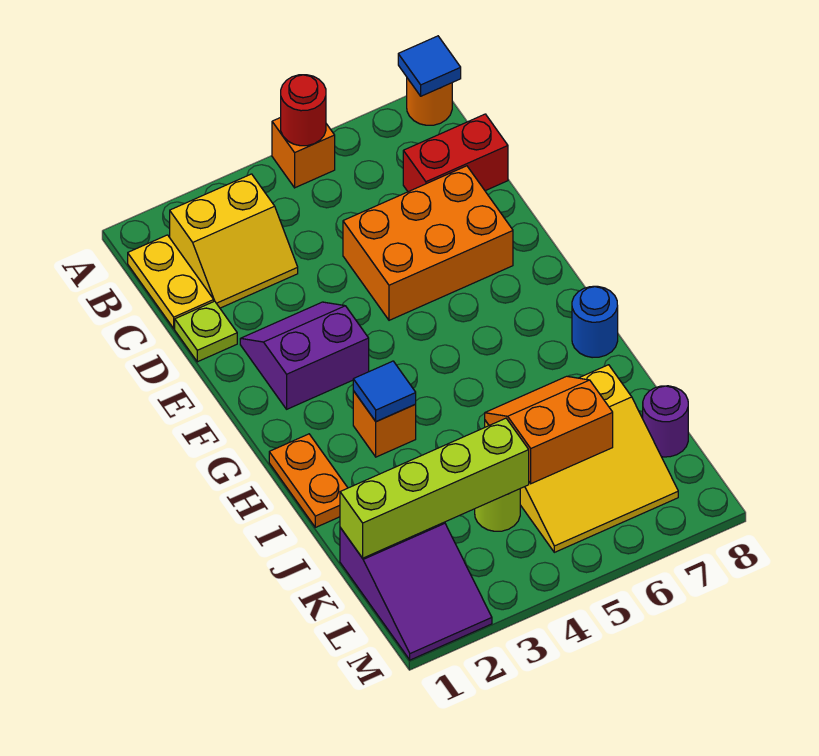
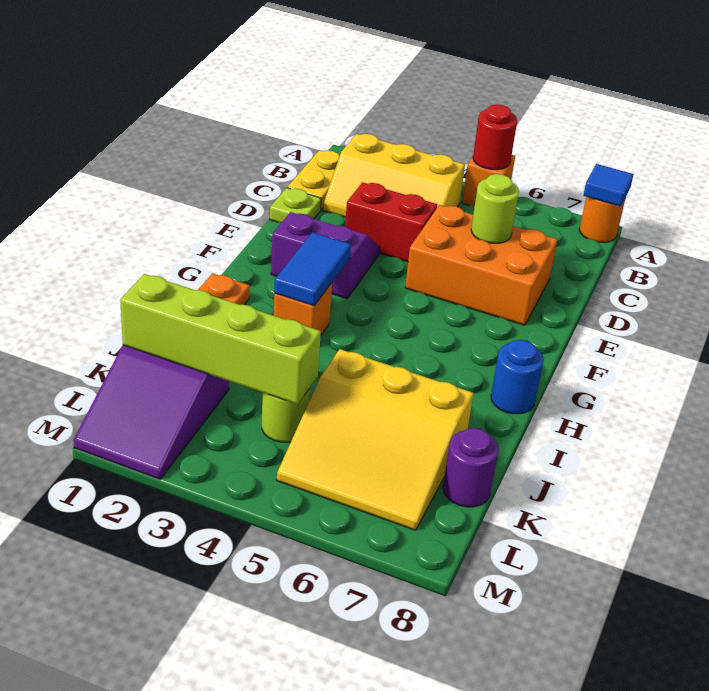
yellow slope B2:C3 level 1 top B -> yellow slope B2:C4 level 1 top B
red brick C7:C8 level 1 -> red brick D3:D4 level 1
none -> lime round brick D6 level 2
blue tile H3 level 2 -> blue tile G3:H3 level 2
orange slope J5:K6 level 2 top K -> none

